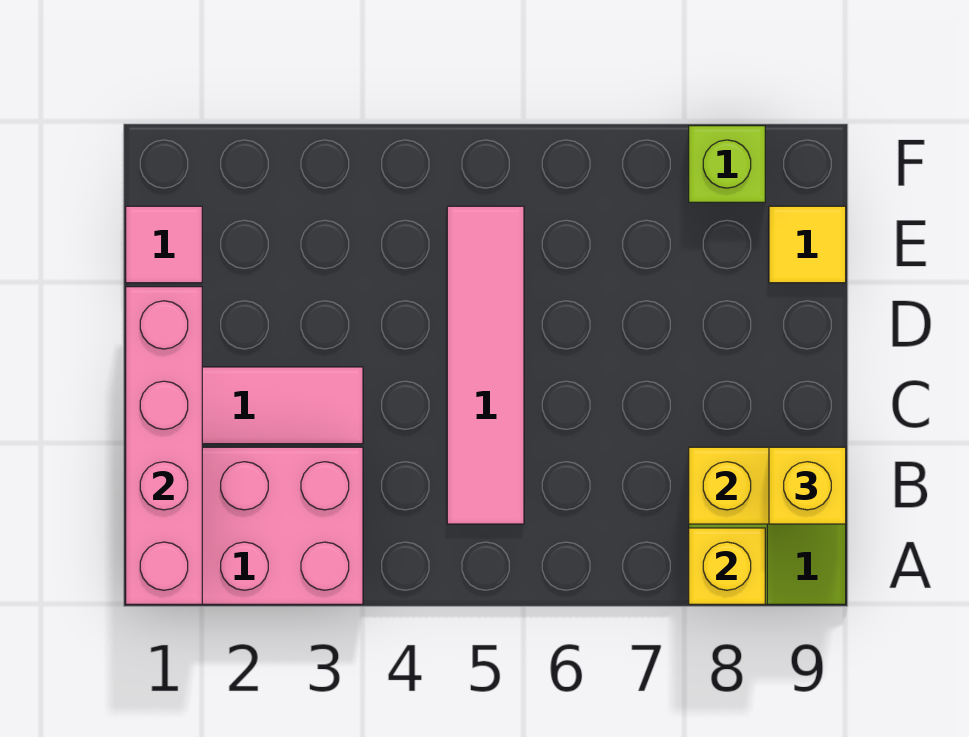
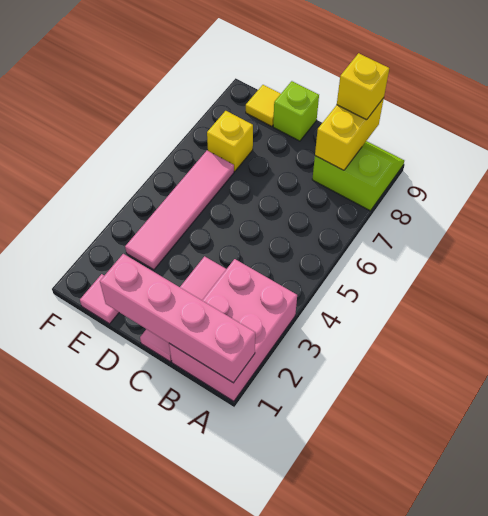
yellow brick A8 level 2 -> yellow brick E7 level 1
pink tile B5:E5 level 1 -> pink tile E3:E6 level 1
lime brick F8 level 1 -> lime brick D9 level 1

